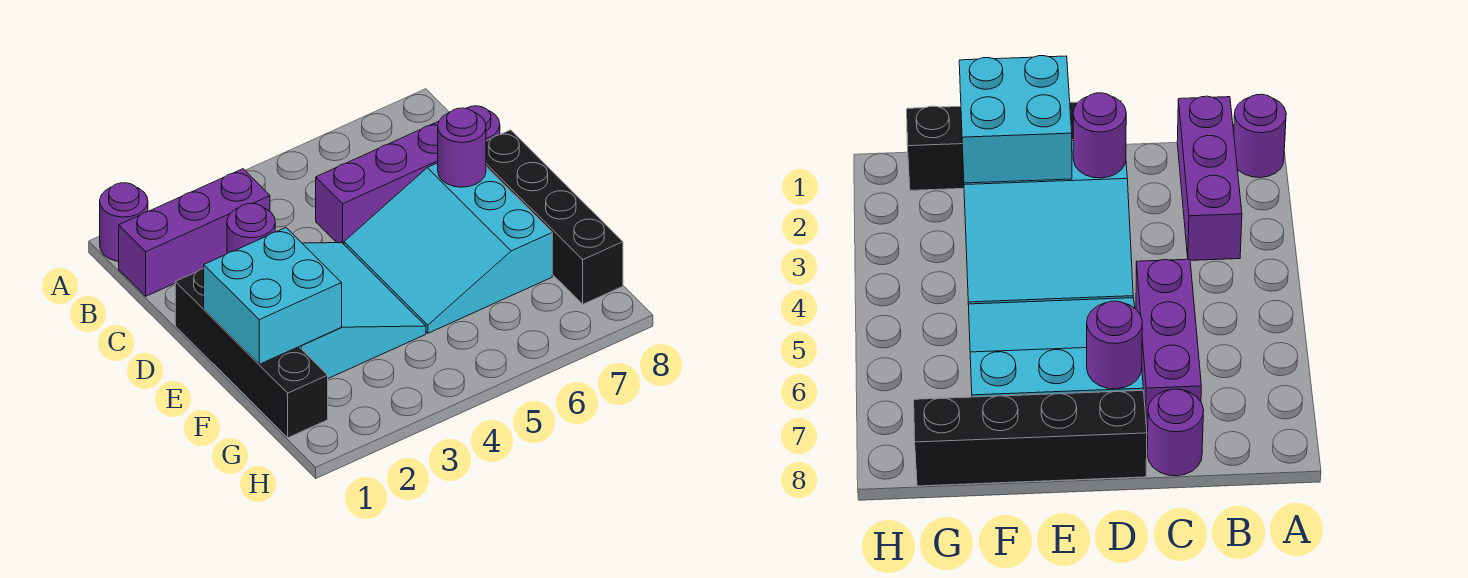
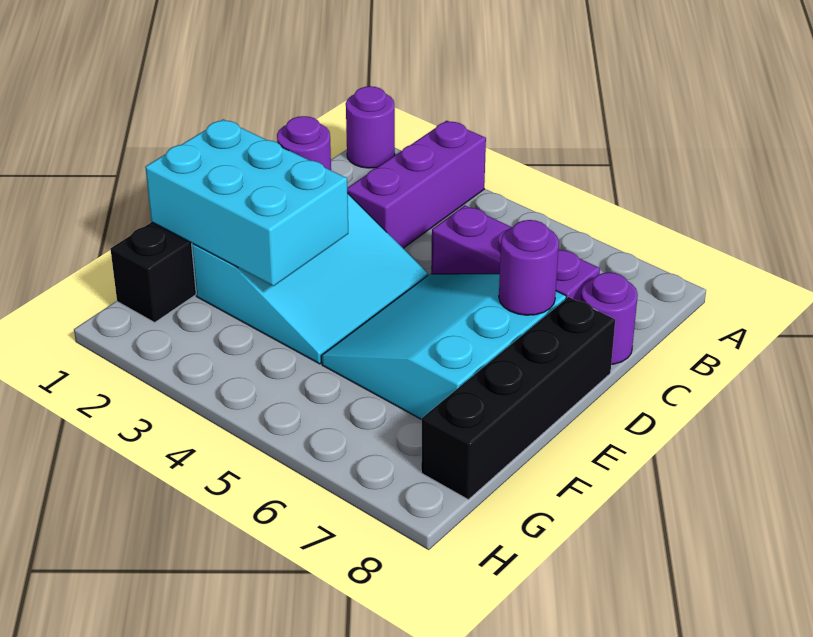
purple brick B1:B3 level 1 -> purple brick A3:C3 level 1
cyan brick E1:F2 level 2 -> cyan brick E1:F3 level 2

